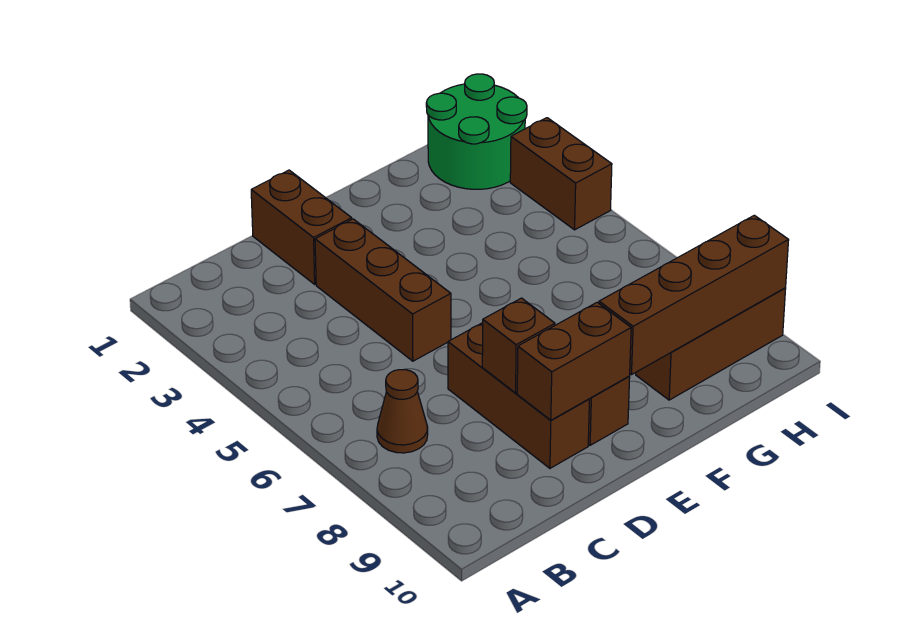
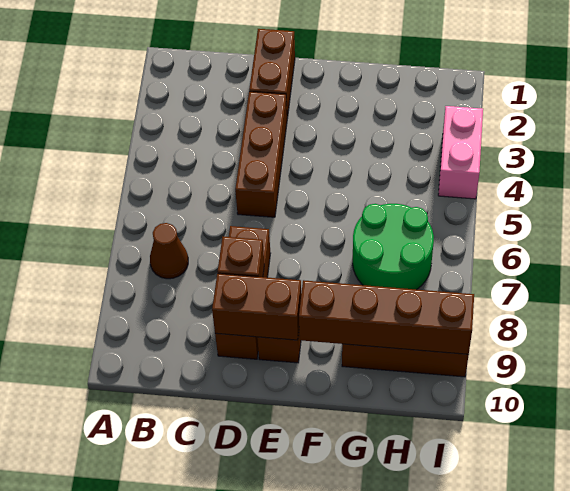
green round brick H1:I2 level 1 -> green round brick G6:H7 level 1
brown brick I3:I4 level 1 -> pink brick I3:I4 level 1

